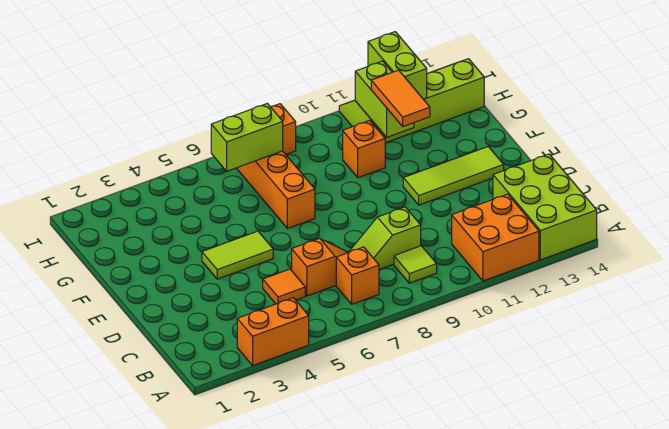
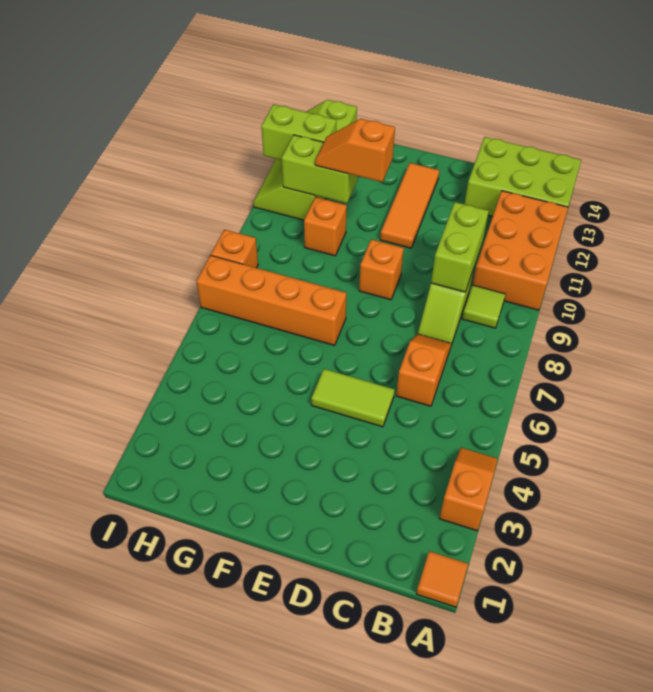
orange brick A3:A4 level 1 -> orange slope A3:A4 level 1 top 3
orange brick A11:B12 level 1 -> orange brick A10:B12 level 1
orange brick B7 level 1 -> orange brick E9 level 1
orange tile C5 level 1 -> orange tile A1 level 1
lime tile E4:E5 level 1 -> lime tile D5:E5 level 1
lime tile E11:E13 level 1 -> orange tile E11:E13 level 1
orange tile F11:G11 level 3 -> orange slope F11:G11 level 3 top F
lime brick H6:H7 level 2 -> lime brick C9:C10 level 2

